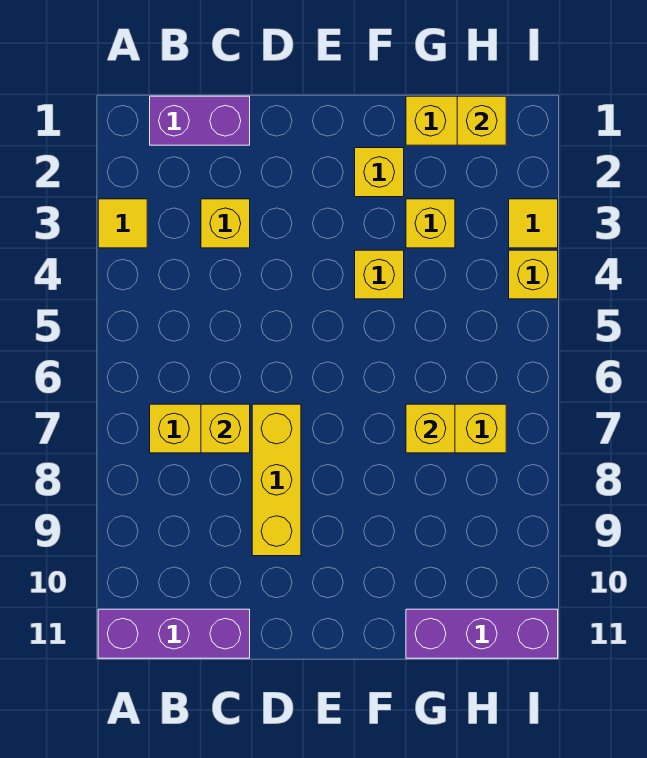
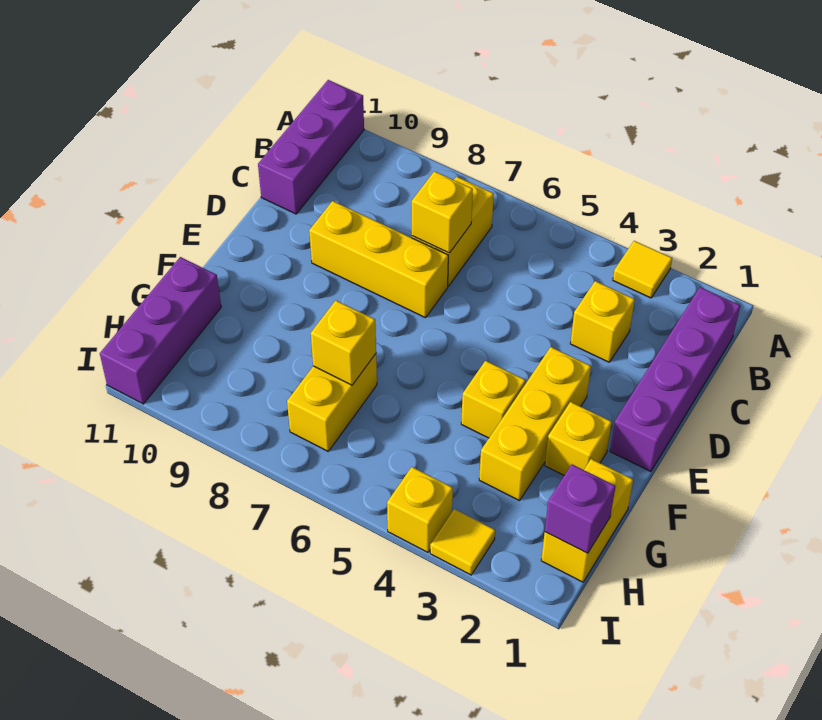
purple brick B1:C1 level 1 -> purple brick B1:E1 level 1
yellow brick G3 level 1 -> yellow brick E3:G3 level 1
yellow brick H1 level 2 -> purple brick H1 level 2

